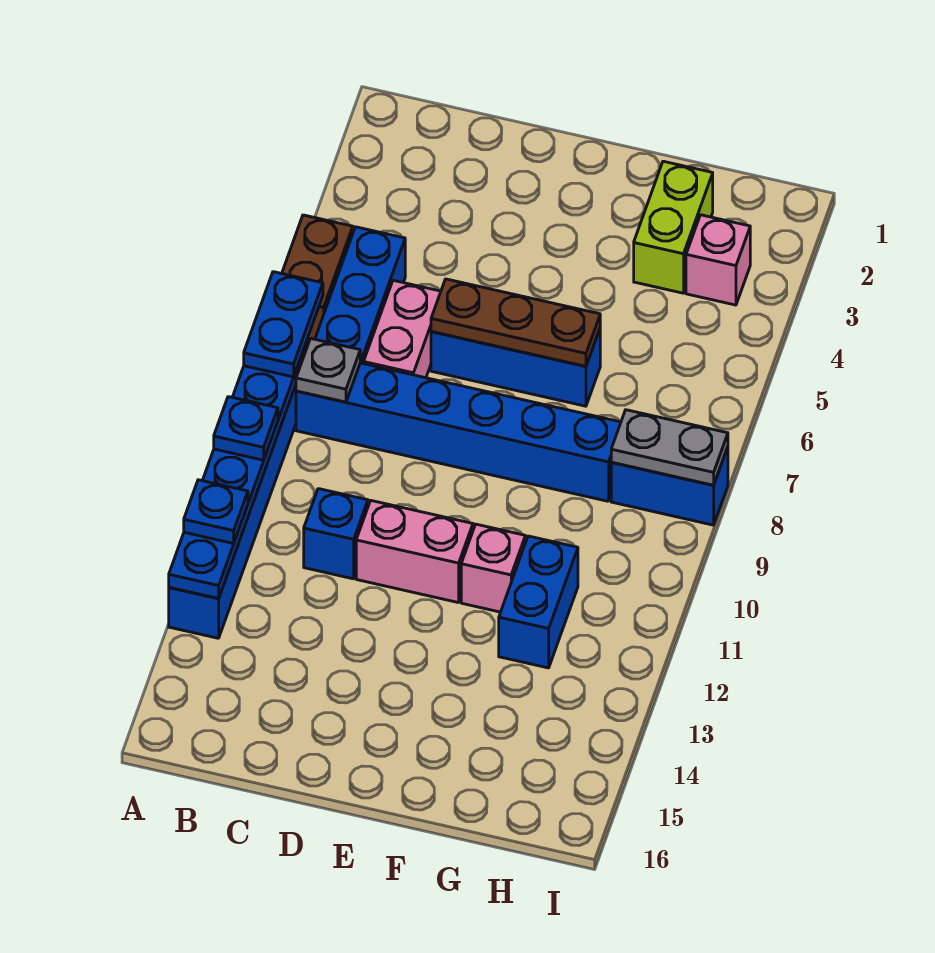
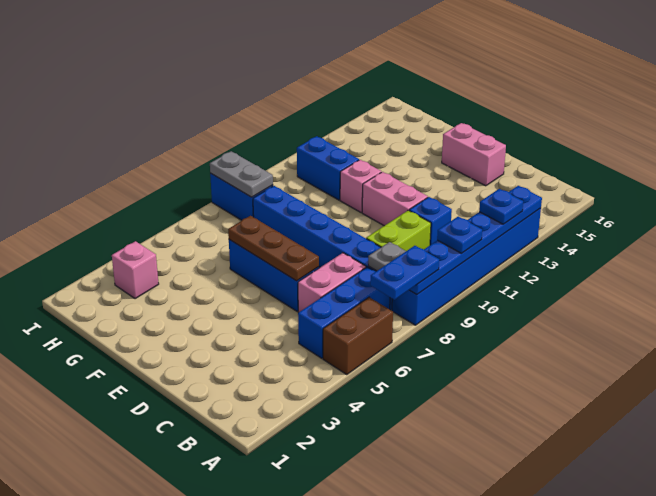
none -> pink brick D15:E15 level 1
lime brick G2:G3 level 1 -> lime brick C9:C10 level 1
blue brick G11:G12 level 1 -> blue brick G11:H11 level 1

